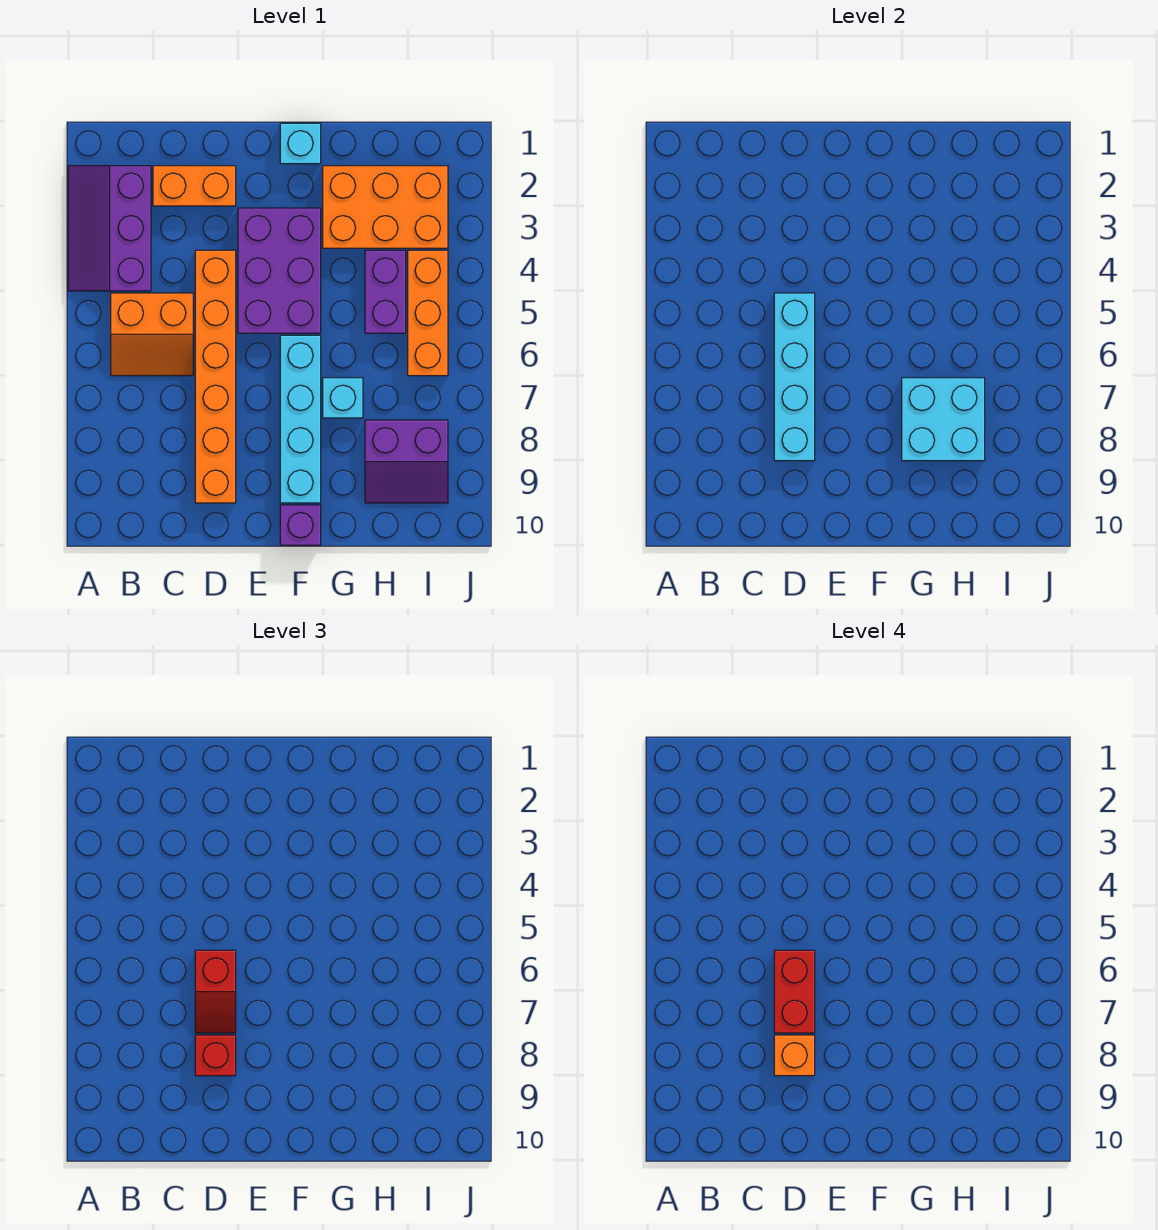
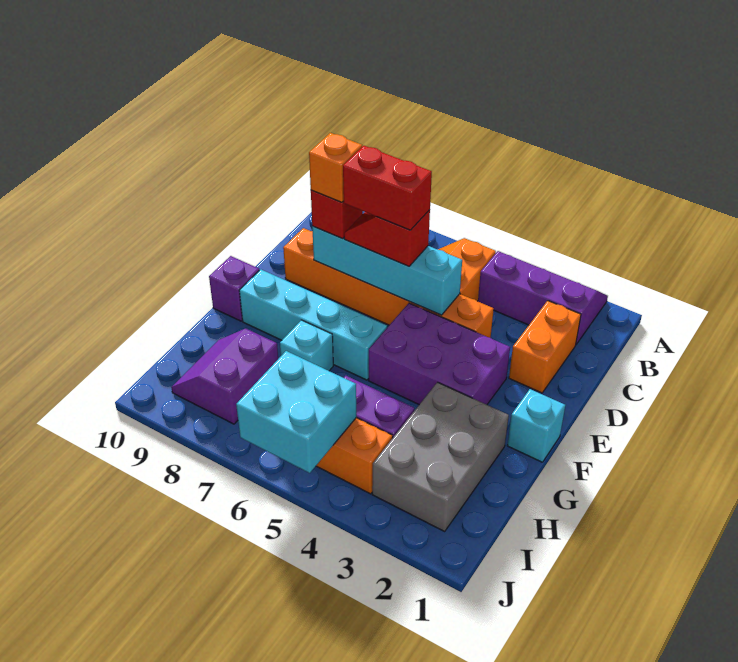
orange brick G2:I3 level 1 -> grey brick G2:I3 level 1
cyan brick G7:H8 level 2 -> cyan brick I5:J6 level 2

